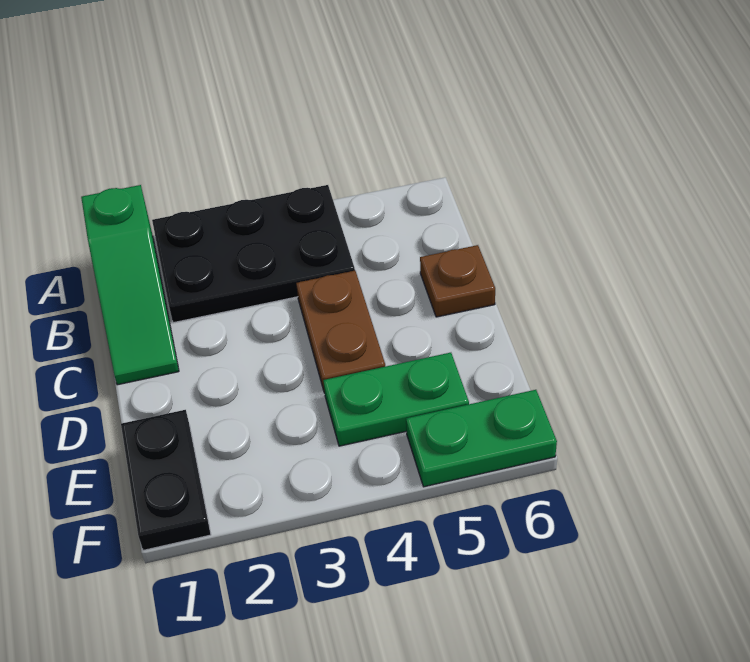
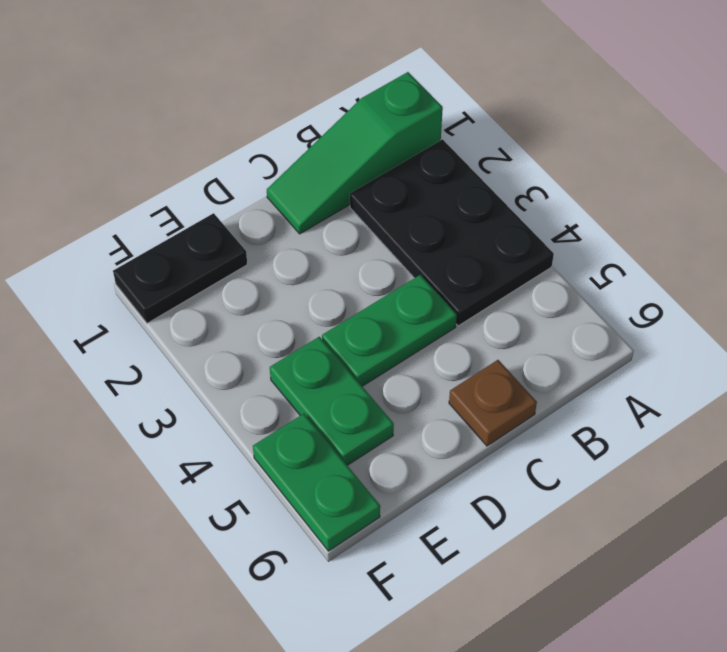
brown plate C4:D4 level 1 -> green plate C4:D4 level 1

